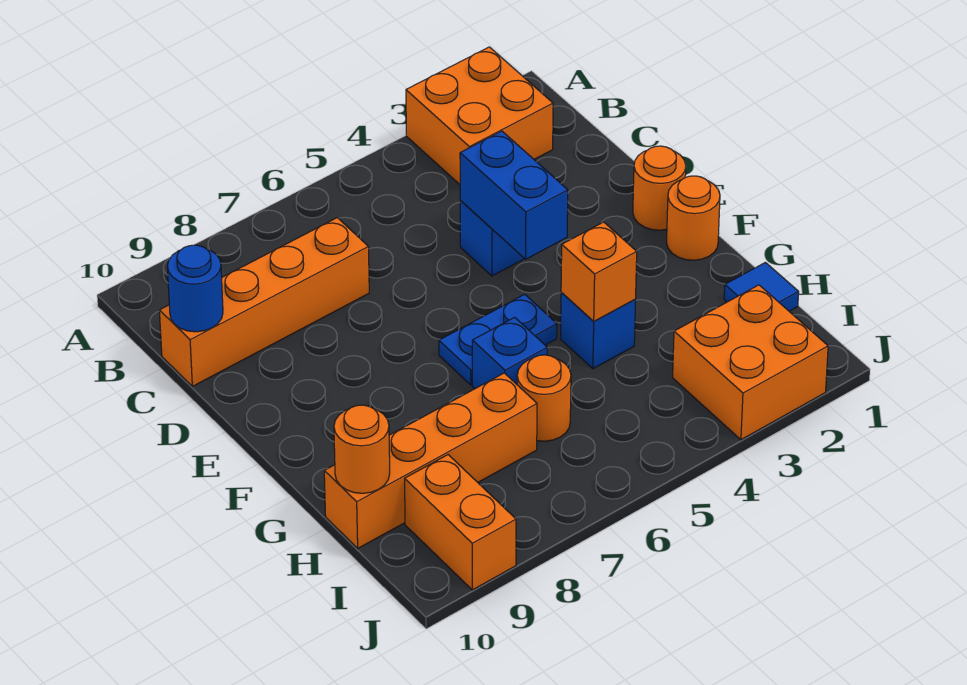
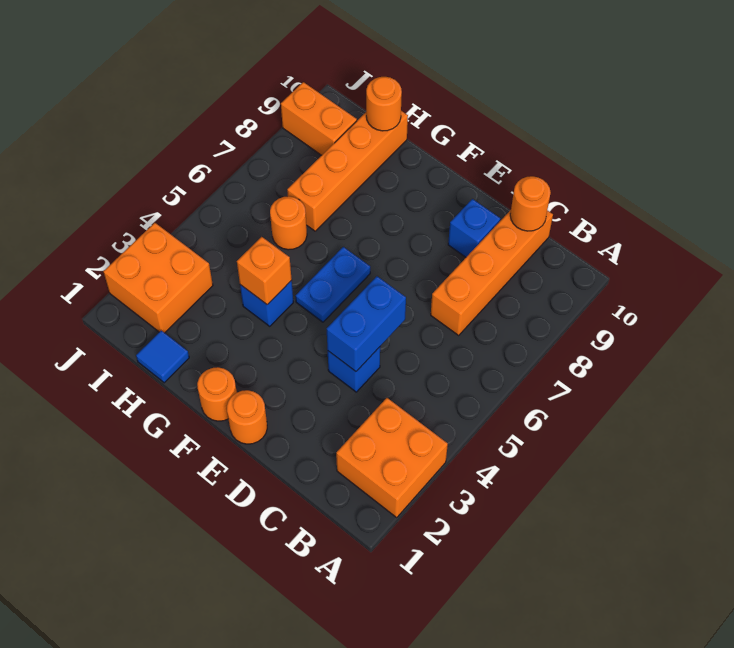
blue round brick C10 level 2 -> orange round brick C10 level 2
blue brick D4:E4 level 2 -> blue brick D4:D5 level 2
blue brick G6 level 1 -> blue brick D9 level 1

